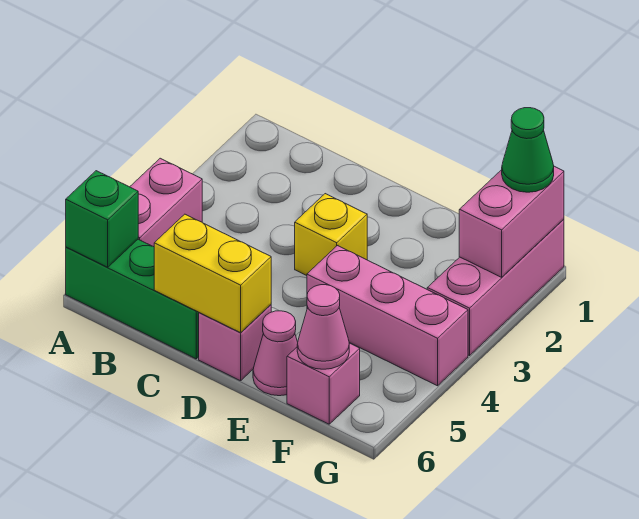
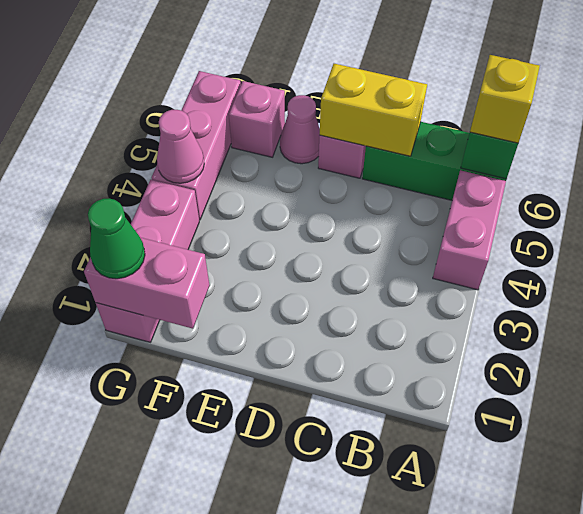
yellow brick D3 level 1 -> yellow brick A6 level 3
pink brick E4:G4 level 1 -> pink brick G4:G6 level 1
pink cone F6 level 2 -> pink cone G4 level 2
pink brick G1:G2 level 2 -> pink brick F1:G1 level 2

